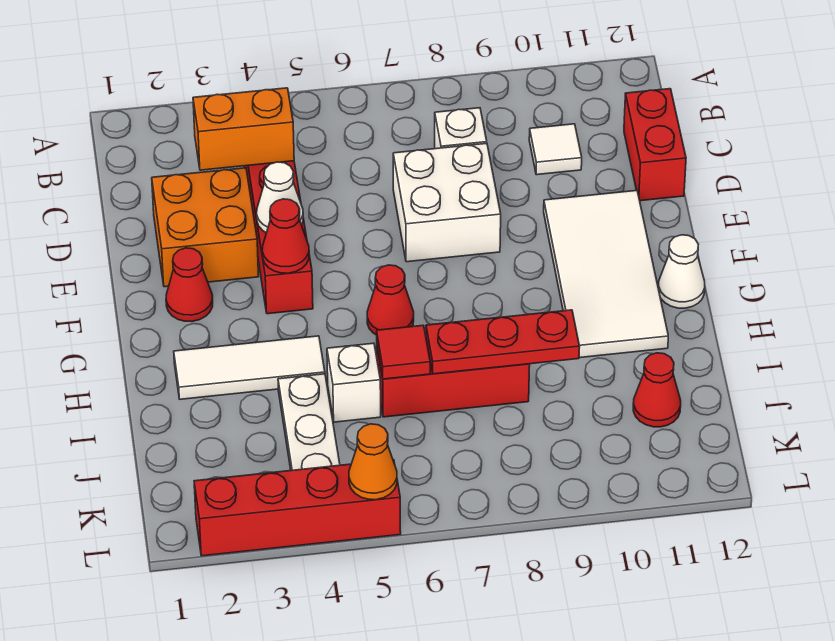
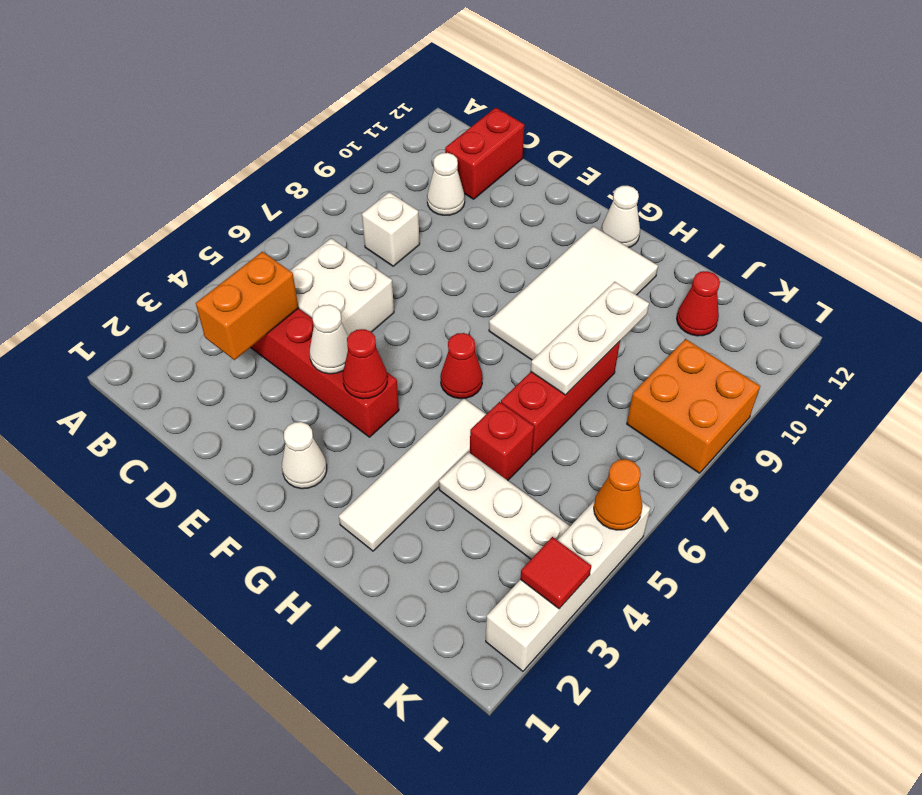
white tile C10 level 1 -> white cone C10 level 1
red brick C12:D12 level 1 -> red brick C11:C12 level 1
orange brick D2:E3 level 1 -> orange brick K8:L9 level 1
white brick D7:E8 level 1 -> white brick C5:D6 level 1
white tile E10:H11 level 1 -> white tile G8:H11 level 1
red cone F2 level 1 -> white cone F2 level 1
white tile H2:H4 level 1 -> white tile H2:H5 level 1
white brick I5 level 1 -> red brick I5 level 1
red tile I6 level 2 -> red tile L3 level 2
red plate I7:I9 level 2 -> white plate I7:I9 level 2
red brick L2:L5 level 1 -> white brick L2:L5 level 1

